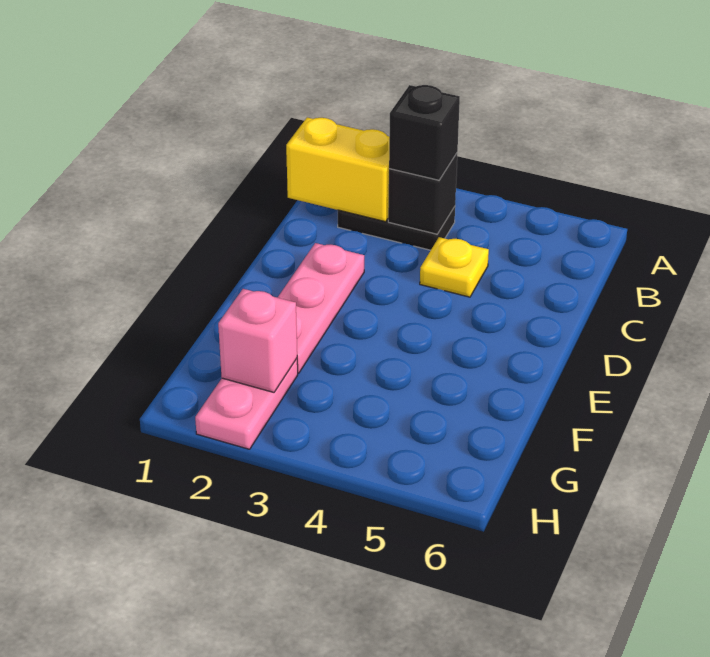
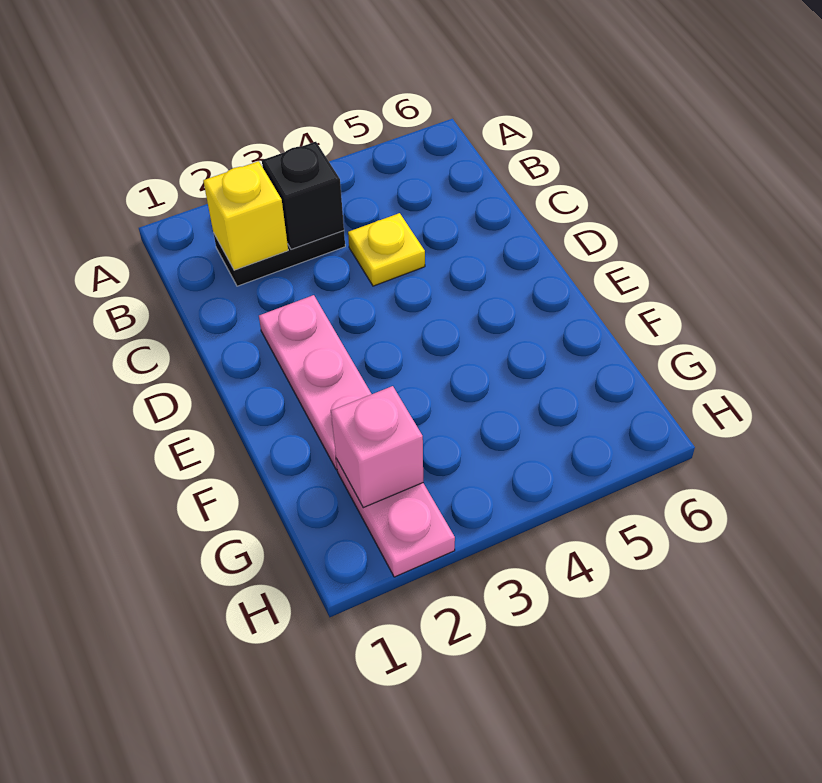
yellow brick B1:B2 level 2 -> yellow brick B2 level 2
black brick B3 level 3 -> none

